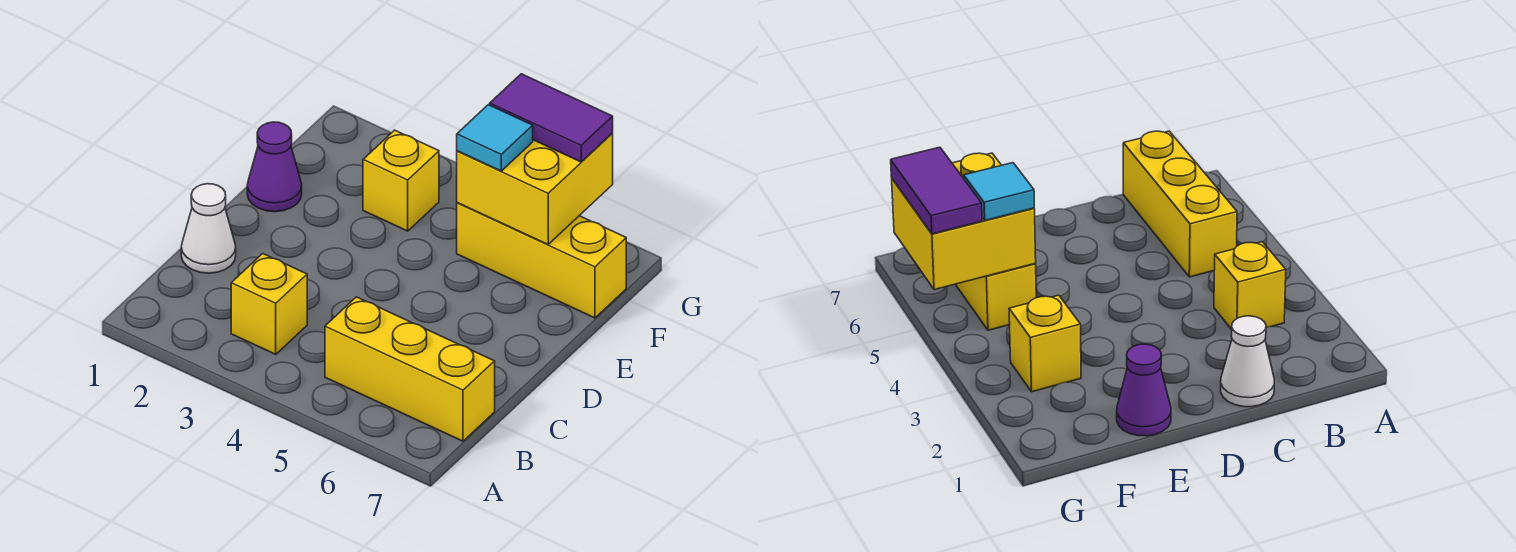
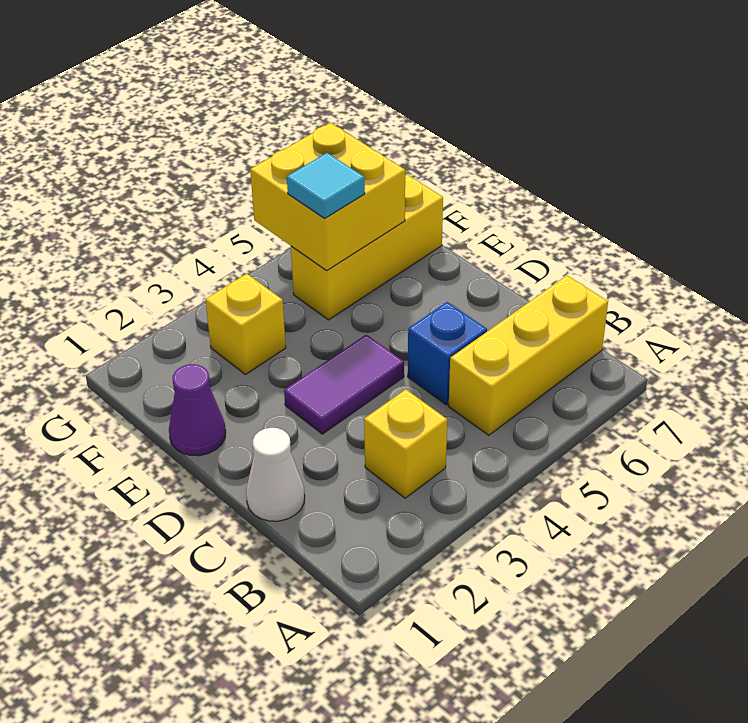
none -> blue brick C5 level 1
purple tile G5:G6 level 3 -> purple tile D3:D4 level 1

